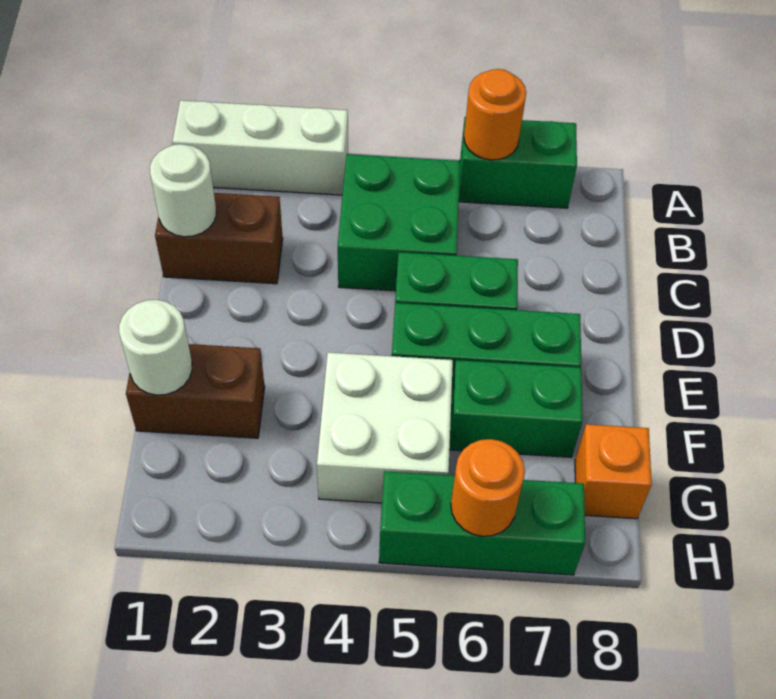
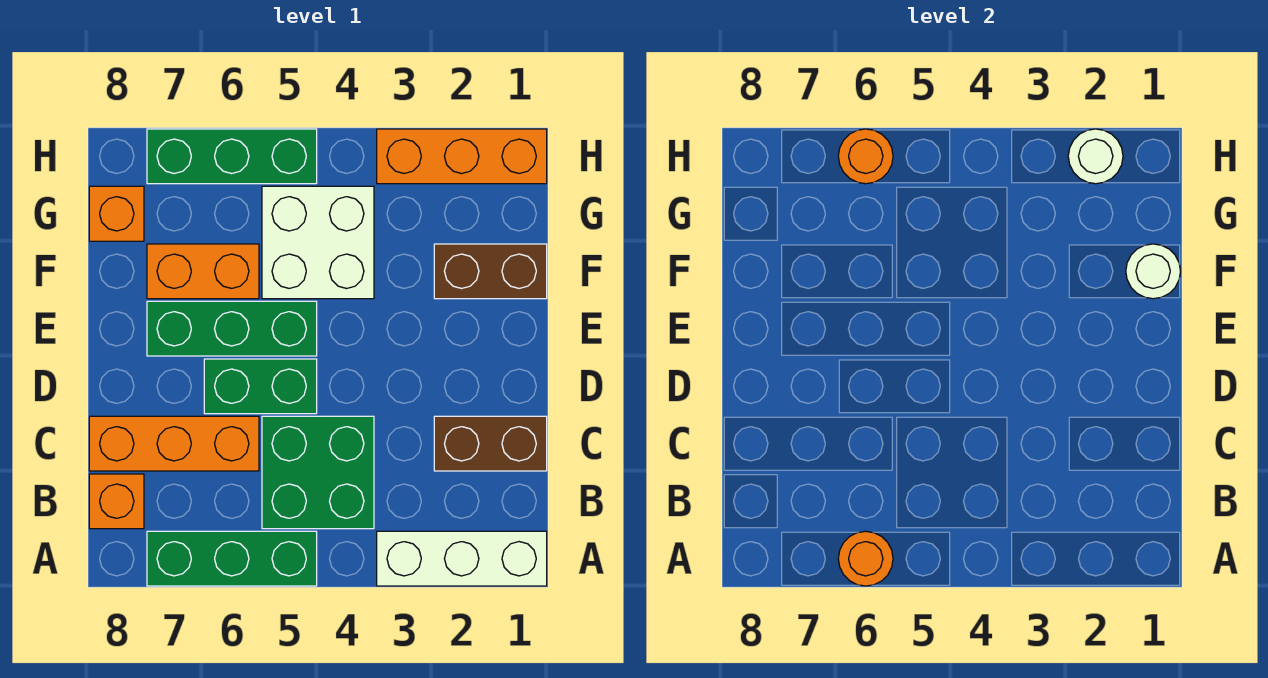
green brick A6:A7 level 1 -> green brick A5:A7 level 1
none -> orange brick B8 level 1
white round brick C1 level 2 -> white round brick H2 level 2
none -> orange brick C6:C8 level 1
green brick F6:F7 level 1 -> orange brick F6:F7 level 1
none -> orange brick H1:H3 level 1

